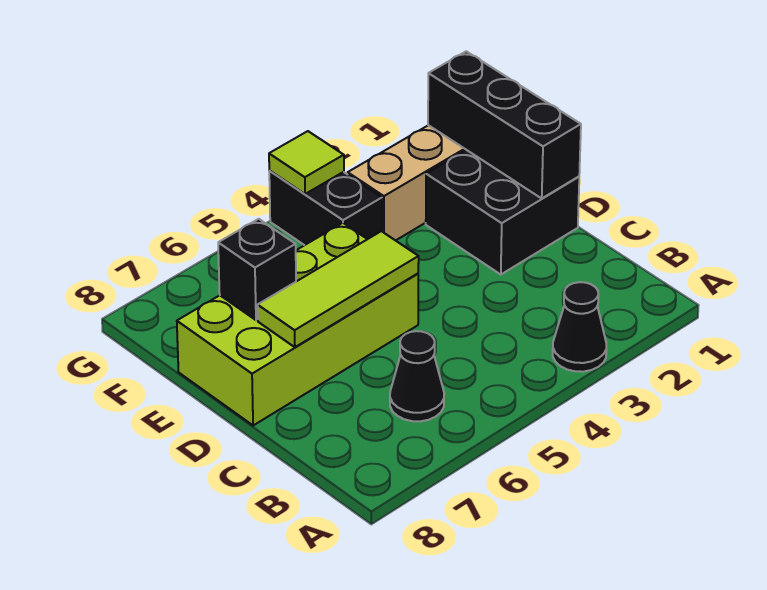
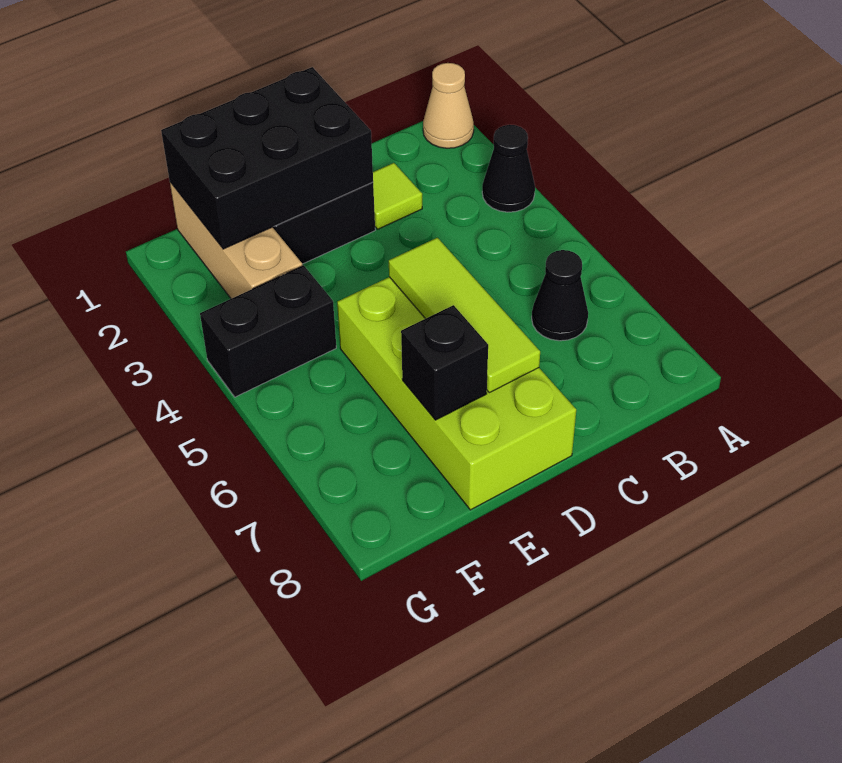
none -> tan cone A1 level 1
black brick D1:F1 level 2 -> black brick D1:F2 level 2
lime tile G4 level 2 -> lime tile C2 level 1

